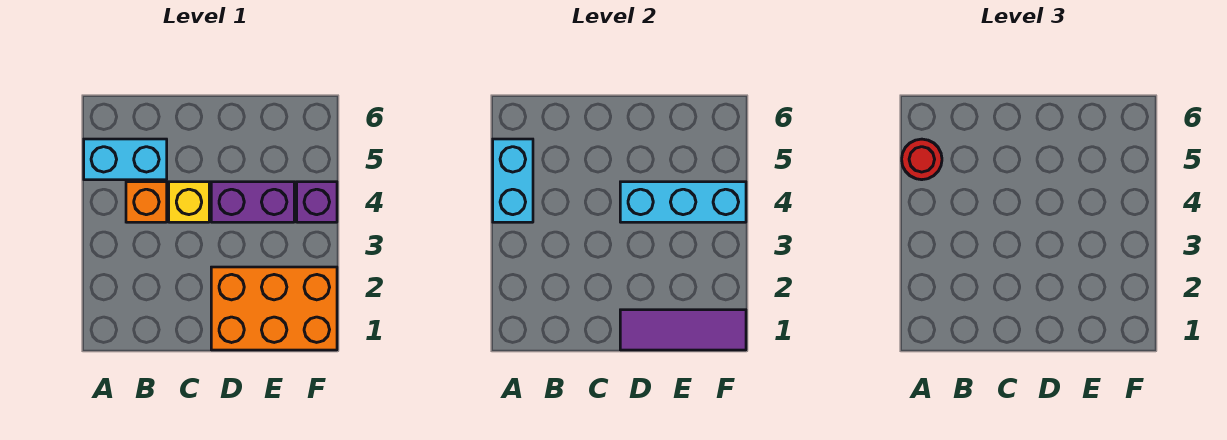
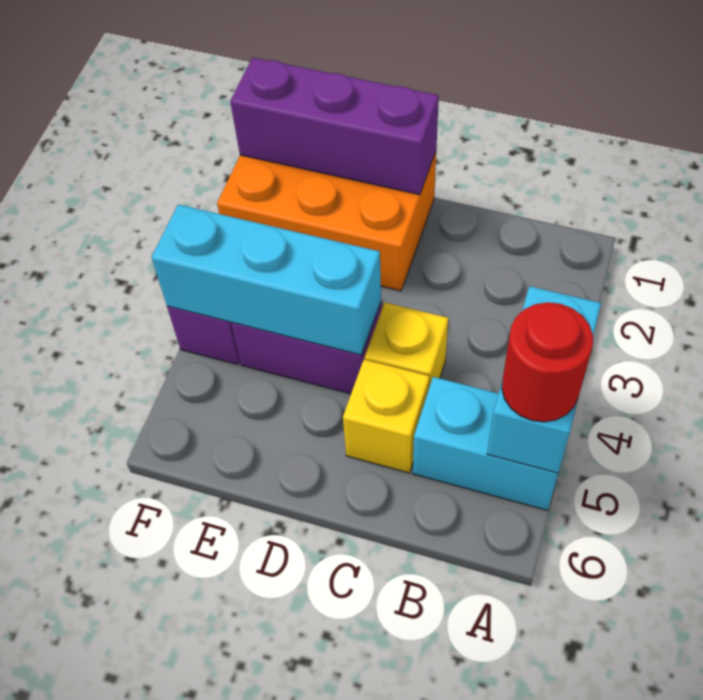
orange brick B4 level 1 -> none
none -> yellow brick C5 level 1
purple tile D1:F1 level 2 -> purple brick D1:F1 level 2

